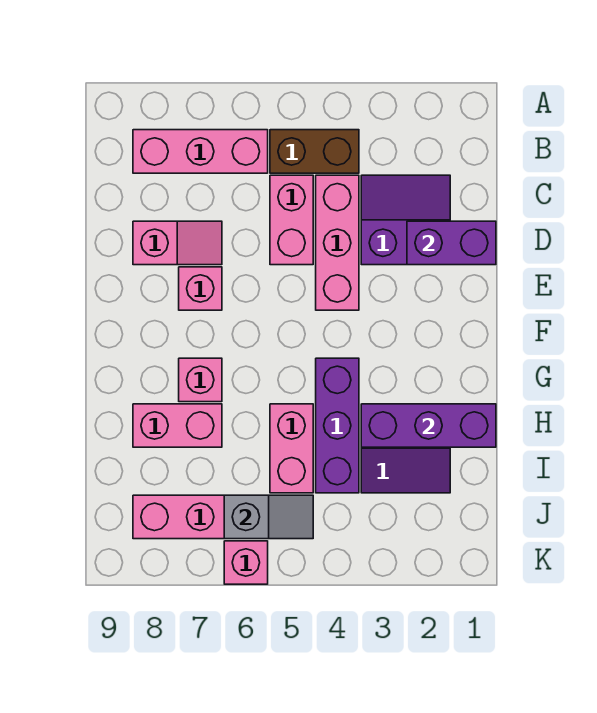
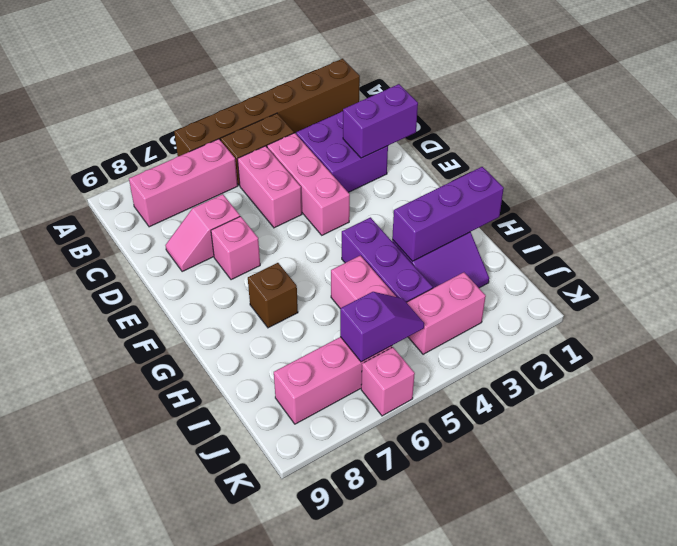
none -> brown brick A1:A6 level 1
purple slope C2:D3 level 1 top D -> purple brick C2:D3 level 1
pink slope D7:D8 level 1 top 8 -> pink slope D7:D8 level 1 top 7
pink brick G7 level 1 -> brown brick G7 level 1
pink brick H7:H8 level 1 -> pink brick J3:J4 level 1
grey slope J5:J6 level 2 top 6 -> purple slope J5:J6 level 2 top 6

